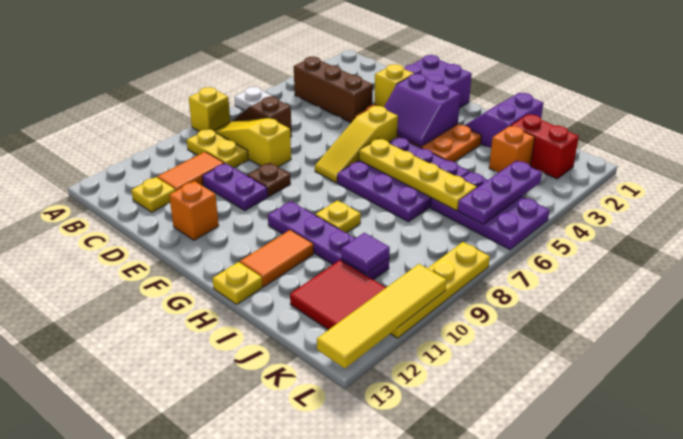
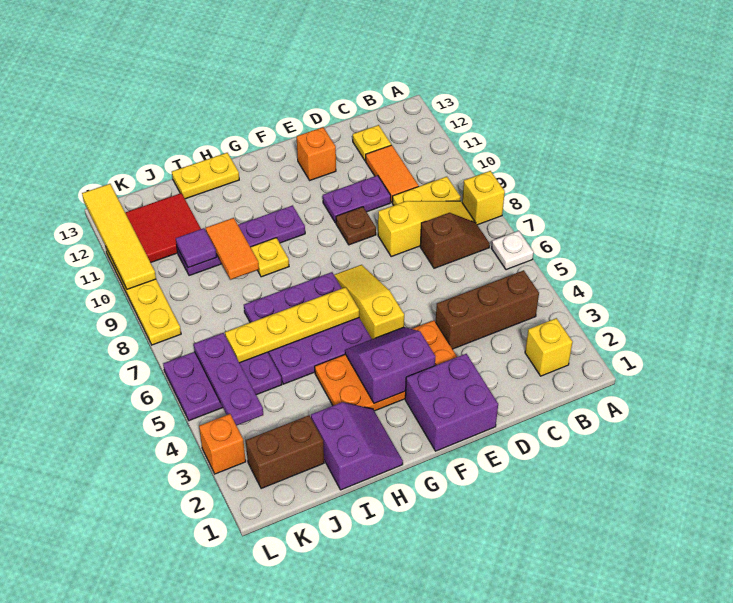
yellow brick E3 level 2 -> yellow brick B2 level 1
orange tile H11:H12 level 1 -> orange tile I9:I10 level 2
yellow plate H13 level 1 -> yellow plate H13:I13 level 1
red brick J2:K2 level 1 -> brown brick J2:K2 level 1
orange brick J3 level 1 -> orange brick L3 level 1

